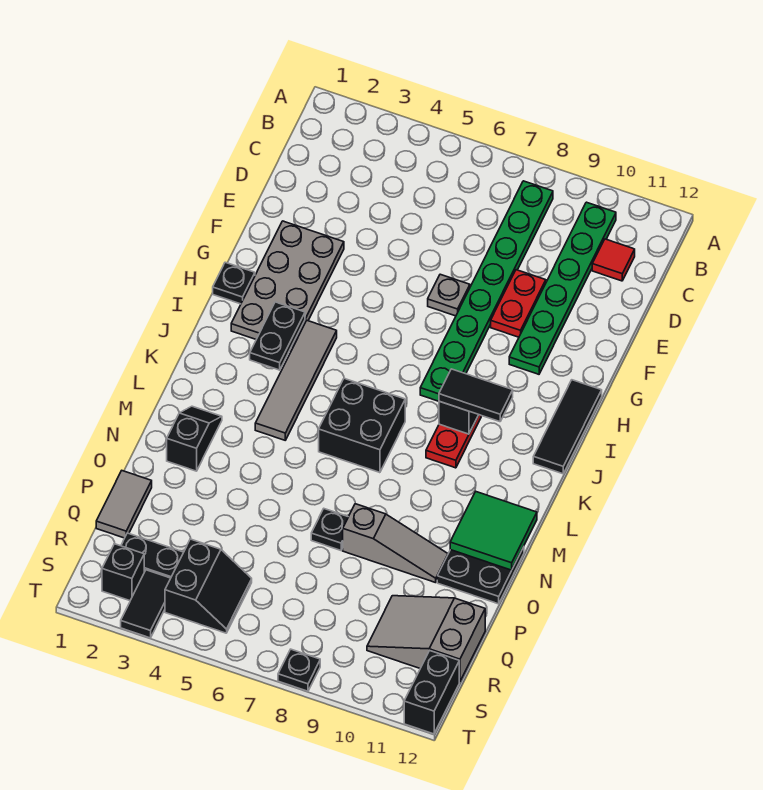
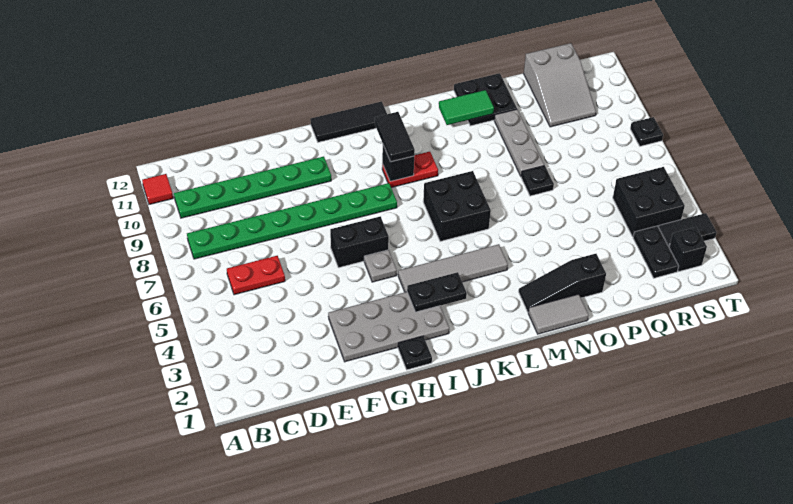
red tile C11 level 1 -> red tile A11 level 1
red plate E9:F9 level 1 -> red plate C6:D6 level 1
grey plate F7 level 1 -> grey plate H5 level 1
black slope M2:N2 level 1 top N -> black slope M2:O2 level 1 top O
green tile M11:N12 level 2 -> green tile M11:N11 level 2
grey slope O8:O10 level 1 top 8 -> grey plate O8:O10 level 1
grey tile P1:Q1 level 1 -> grey tile M1:N1 level 1
black slope R4:S5 level 1 top 4 -> black brick R4:S5 level 1
black brick S12:T12 level 1 -> black brick G6:H6 level 1

